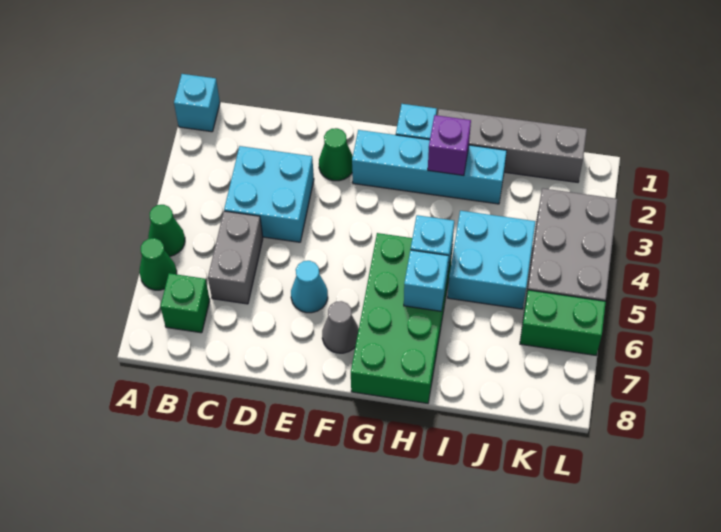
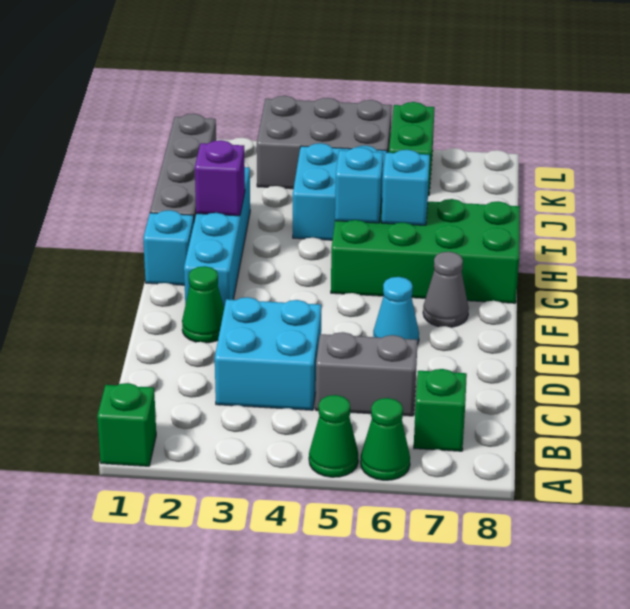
cyan brick A1 level 1 -> green brick A1 level 1

